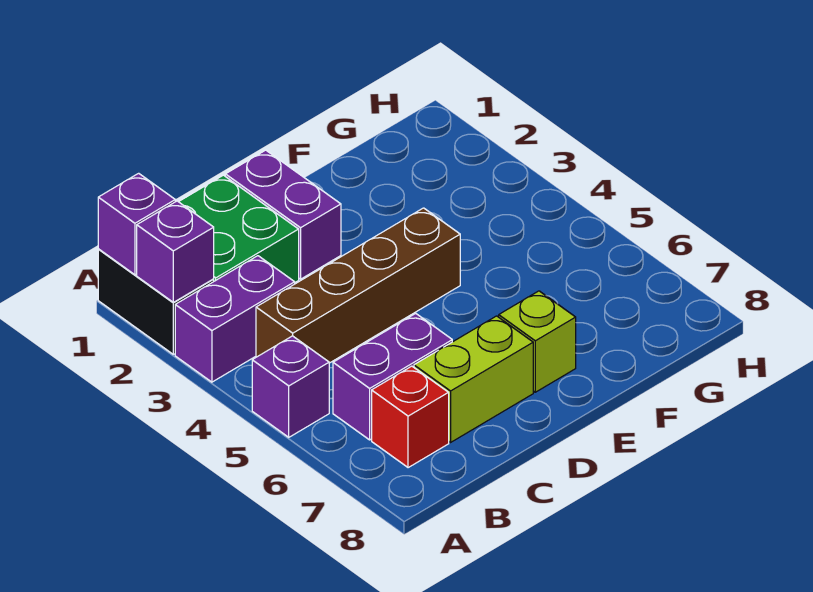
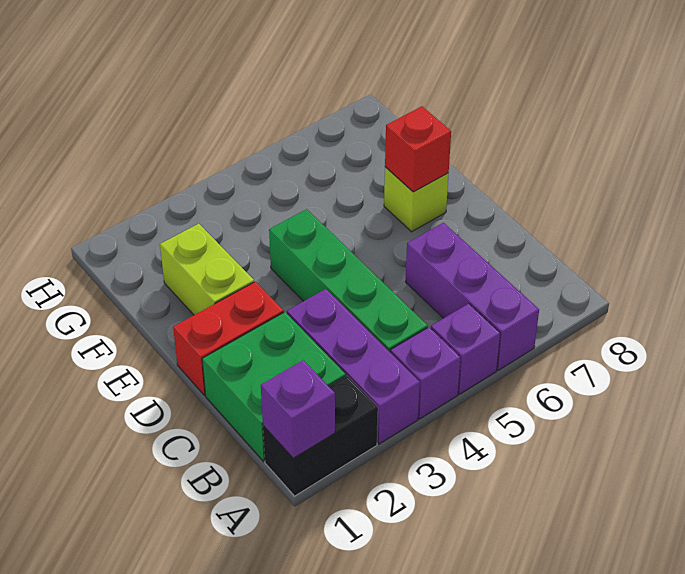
purple brick A2 level 2 -> purple brick A4 level 1
purple brick A3:B3 level 1 -> purple brick A3:C3 level 1
brown brick B4:E4 level 1 -> green brick B4:E4 level 1
purple brick B6:C6 level 1 -> purple brick A6:C6 level 1
red brick B7 level 1 -> red brick E7 level 2
lime brick C7:D7 level 1 -> lime brick E2:F2 level 1
purple brick D1:D2 level 1 -> red brick D1:D2 level 1

